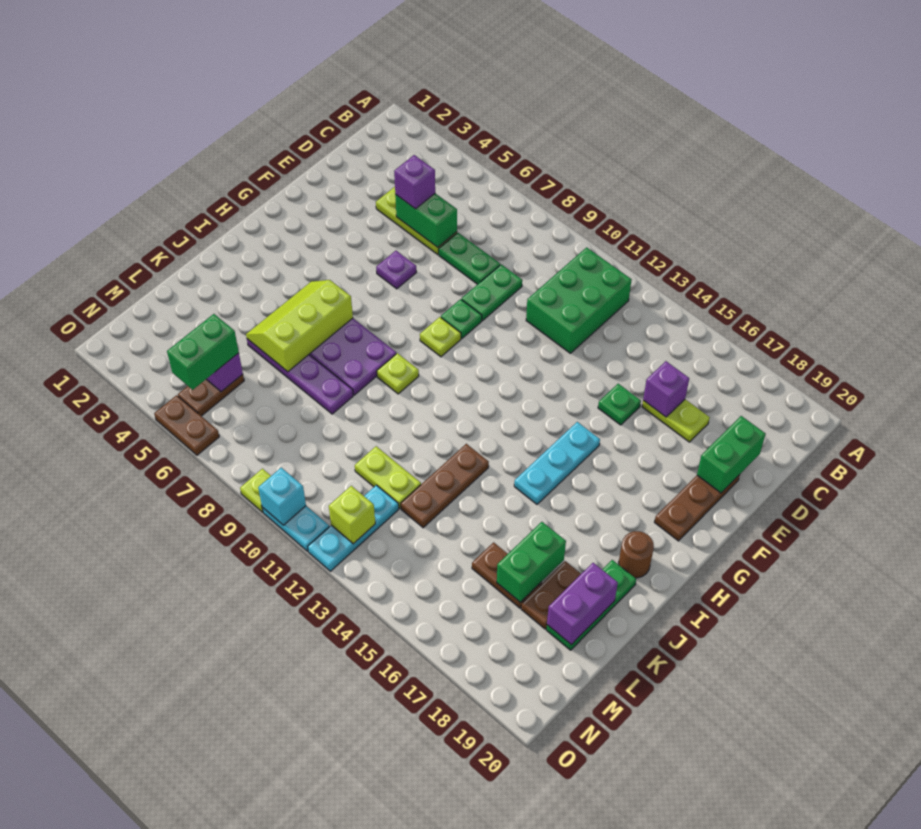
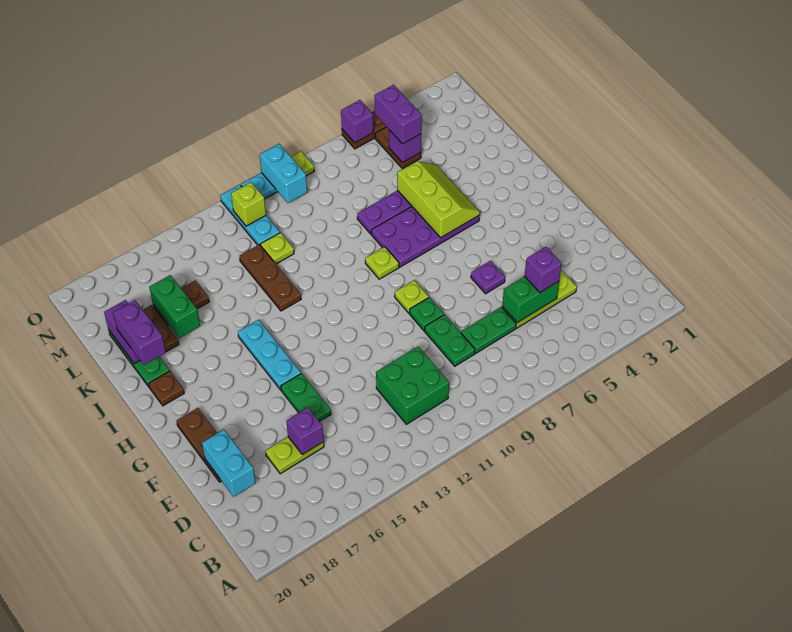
green brick B11:D12 level 1 -> green brick C11:D12 level 1
green brick D19:E19 level 2 -> cyan brick D19:E19 level 2
green plate E15 level 1 -> green plate E15:F15 level 1
brown round brick I19 level 1 -> brown plate I19 level 1
none -> purple brick J19:K19 level 3
lime plate L11:L12 level 1 -> lime plate L12 level 1
green brick M5:N5 level 3 -> purple brick M5:N5 level 3
none -> purple brick O6 level 2
cyan brick O10 level 2 -> cyan brick N10:O10 level 2

